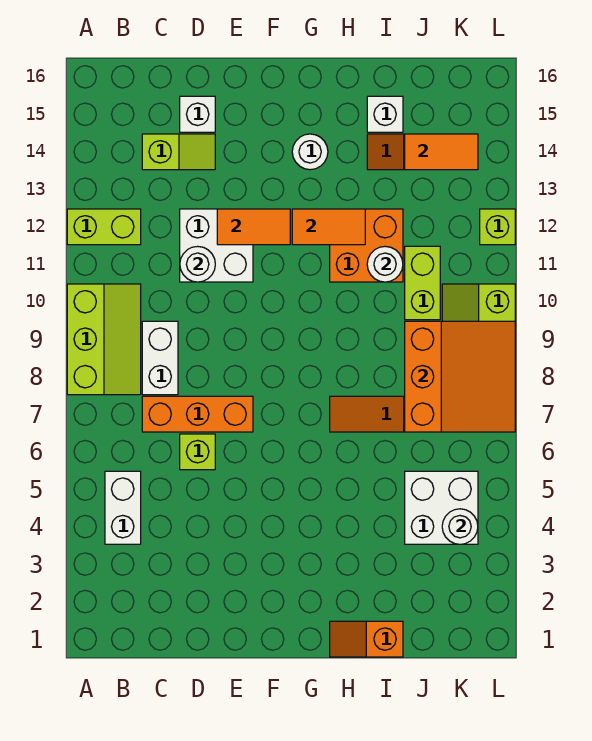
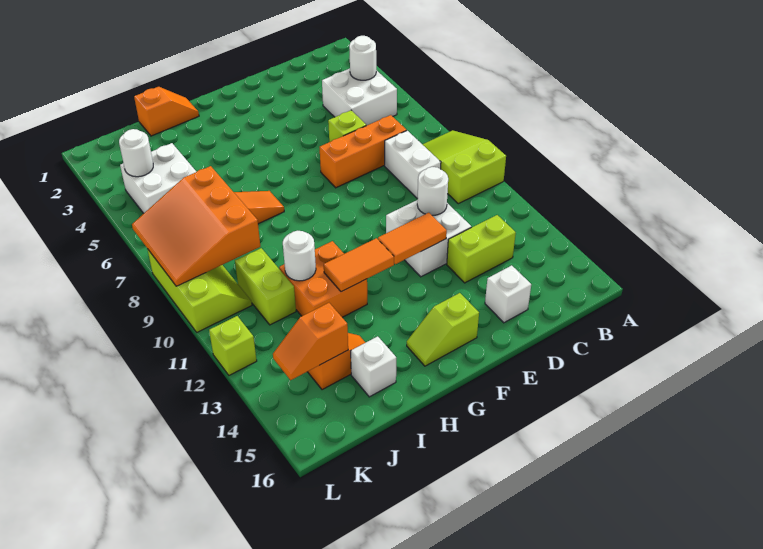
lime slope A8:B10 level 1 top A -> lime slope A8:B10 level 1 top 10
lime brick A12:B12 level 1 -> lime brick C13:D13 level 1
white brick B4:B5 level 1 -> white brick B4:C5 level 1
lime slope C14:D14 level 1 top C -> lime slope F15:G15 level 1 top F
white round brick G14 level 1 -> white round brick B4 level 2
orange tile J14:K14 level 2 -> orange slope J14:K14 level 2 top J

